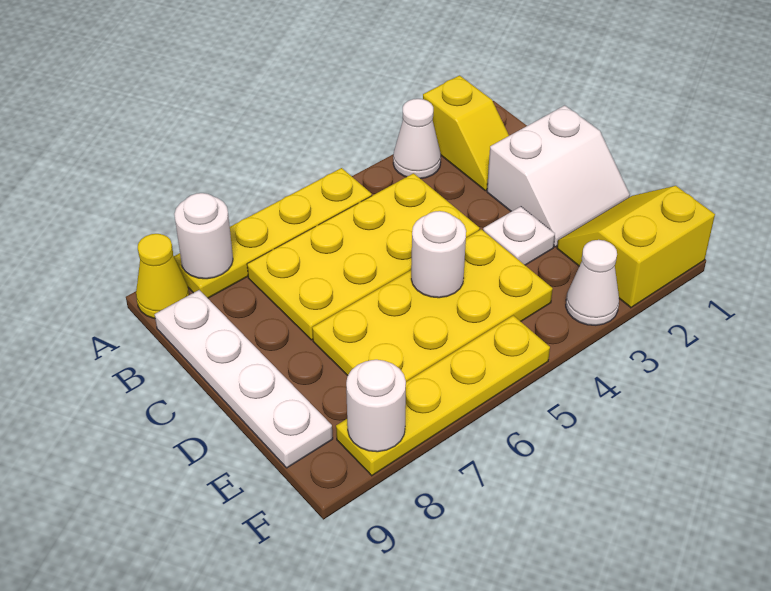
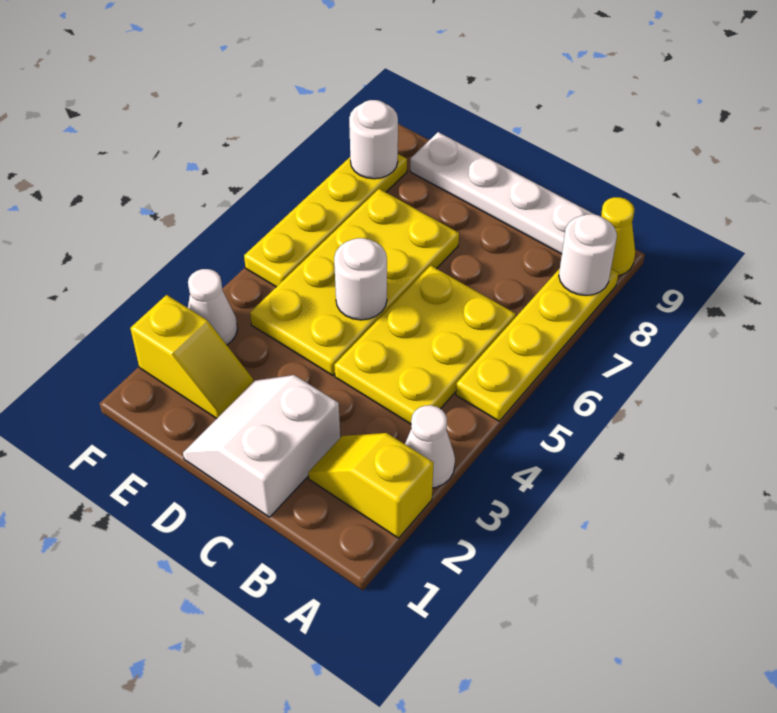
yellow plate B4:C7 level 1 -> yellow plate B4:C6 level 1
white plate D3 level 1 -> none
yellow slope E1:F2 level 1 top F -> yellow slope E2:F2 level 1 top F

